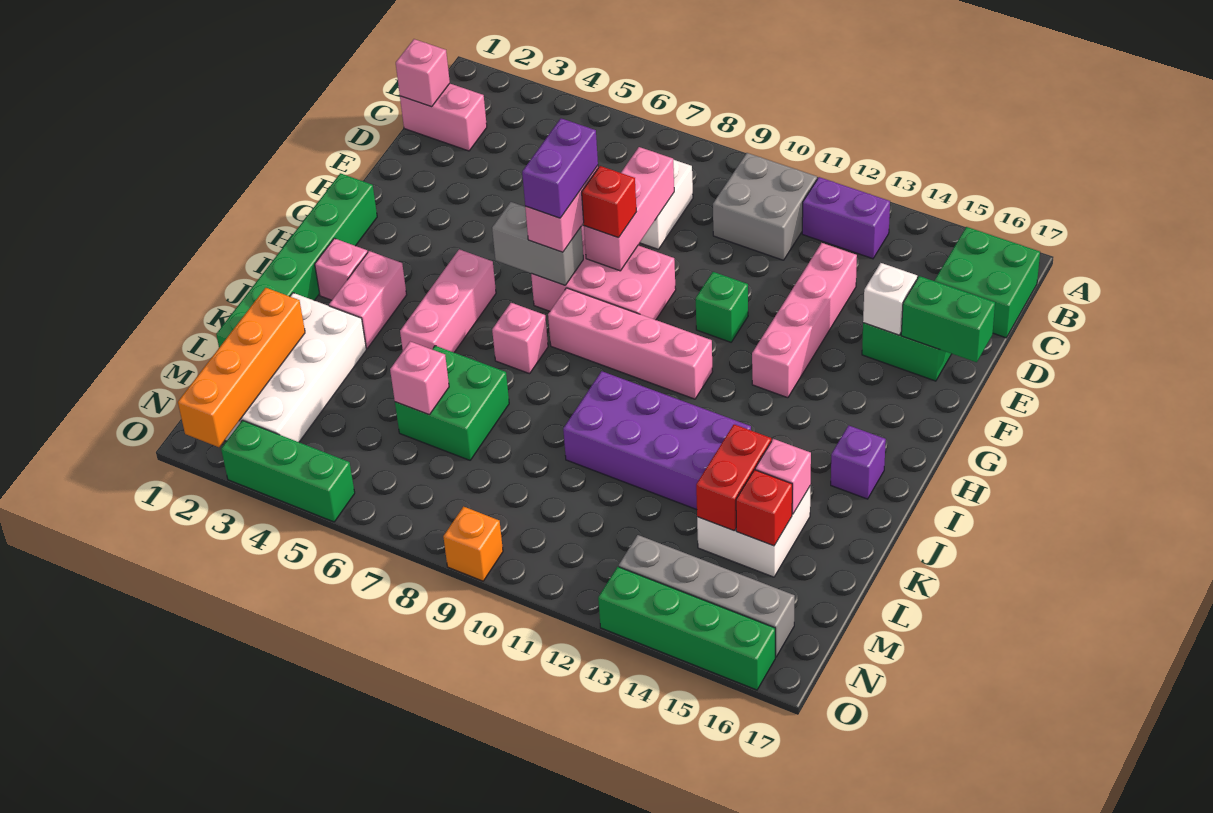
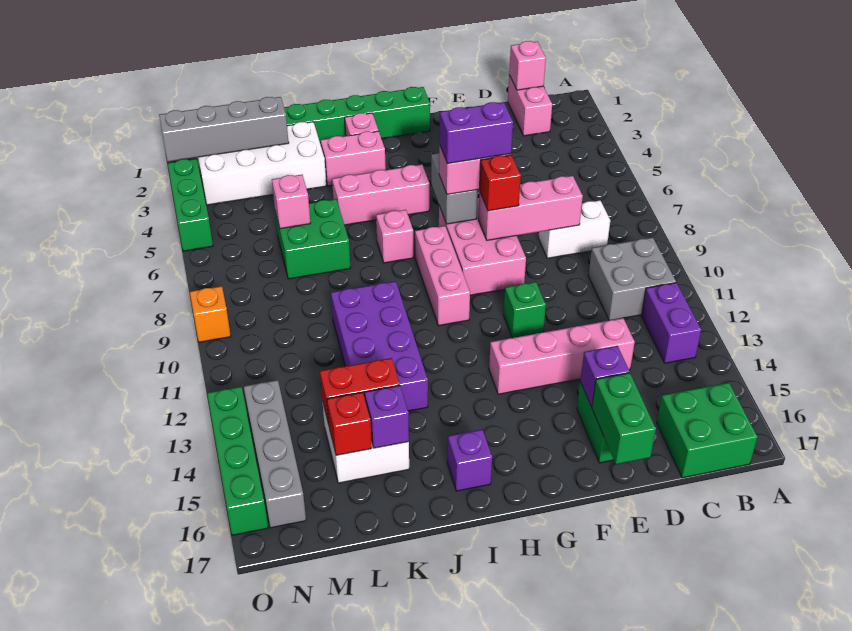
white brick E15 level 2 -> purple brick E15 level 2
pink brick H8:H11 level 1 -> pink brick H8:H10 level 1
pink brick K15 level 2 -> purple brick K15 level 2
orange brick L2:O2 level 2 -> grey brick L2:O2 level 2

